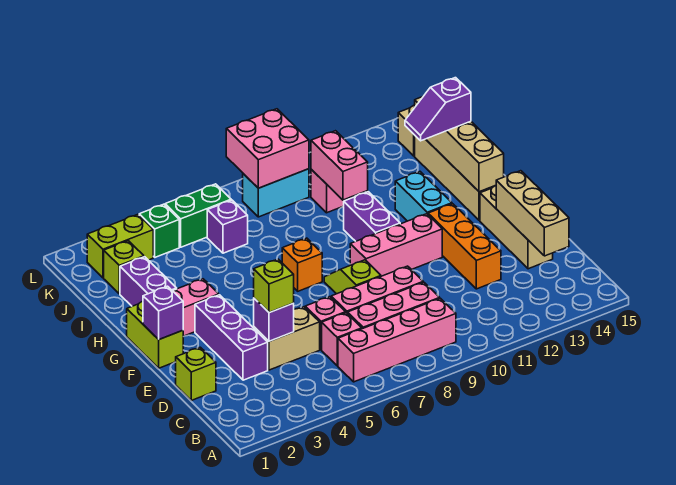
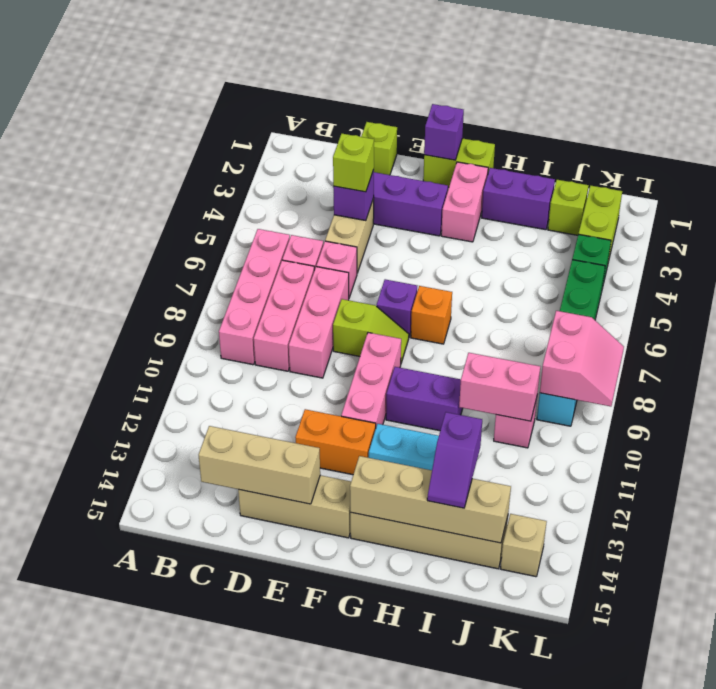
orange brick D12:F12 level 1 -> orange brick E12:F12 level 1
purple slope I13:I14 level 3 top 14 -> purple slope I13:I14 level 3 top 13
purple brick J6 level 1 -> purple brick F7 level 1
pink brick K8:L9 level 2 -> pink slope K8:L9 level 2 top K

